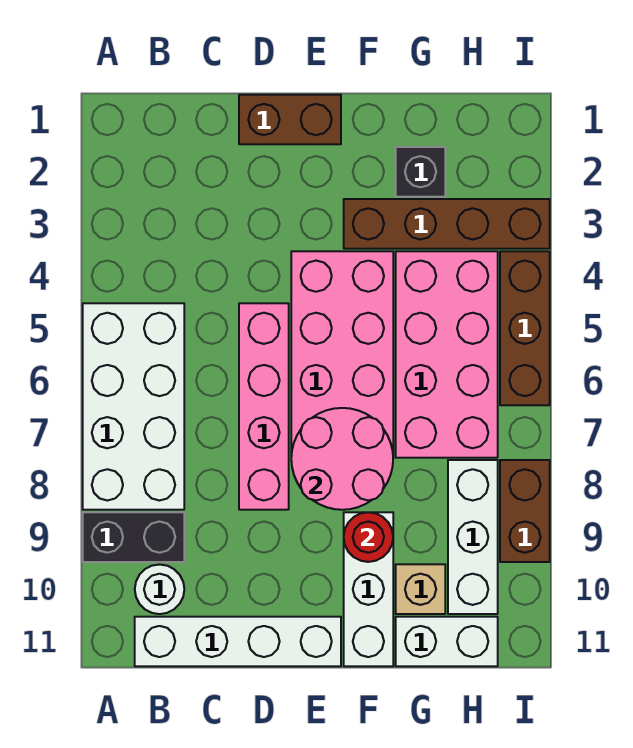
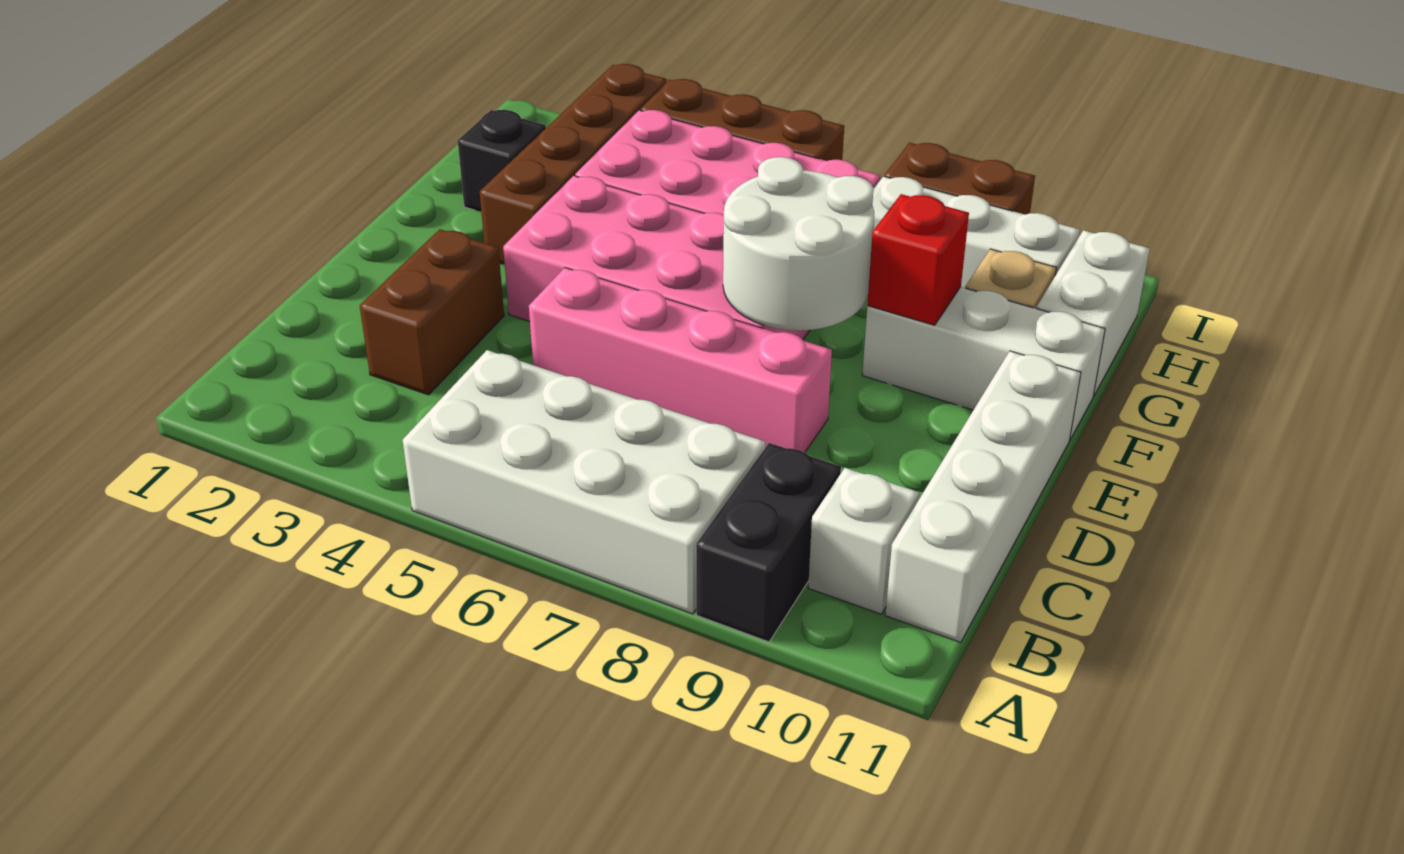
white round brick B10 level 1 -> white brick B10 level 1
brown brick D1:E1 level 1 -> brown brick C3:D3 level 1
pink round brick E7:F8 level 2 -> white round brick E7:F8 level 2
red round brick F9 level 2 -> red brick F9 level 2

